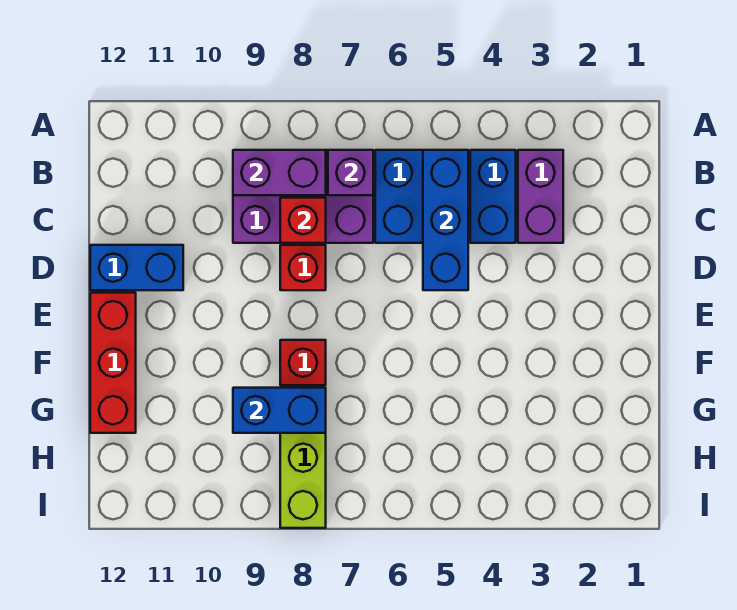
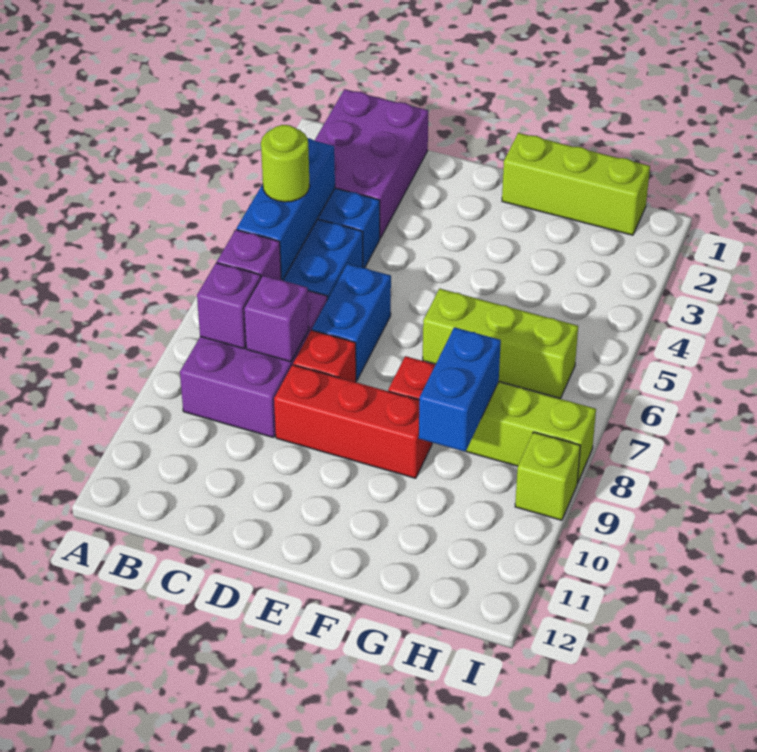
purple brick B3:C3 level 1 -> purple brick B1:C3 level 1
blue brick B5:D5 level 2 -> blue brick B4:B6 level 2
none -> lime round brick B5 level 3
purple brick B8:B9 level 2 -> purple brick B8 level 2
red brick C8 level 2 -> purple brick C8 level 2
blue brick D11:D12 level 1 -> blue brick D6:D7 level 1
red brick E12:G12 level 1 -> red brick D9:F9 level 1
none -> lime brick F1:H1 level 1
none -> lime brick F6:H6 level 1
none -> lime brick I9 level 1

